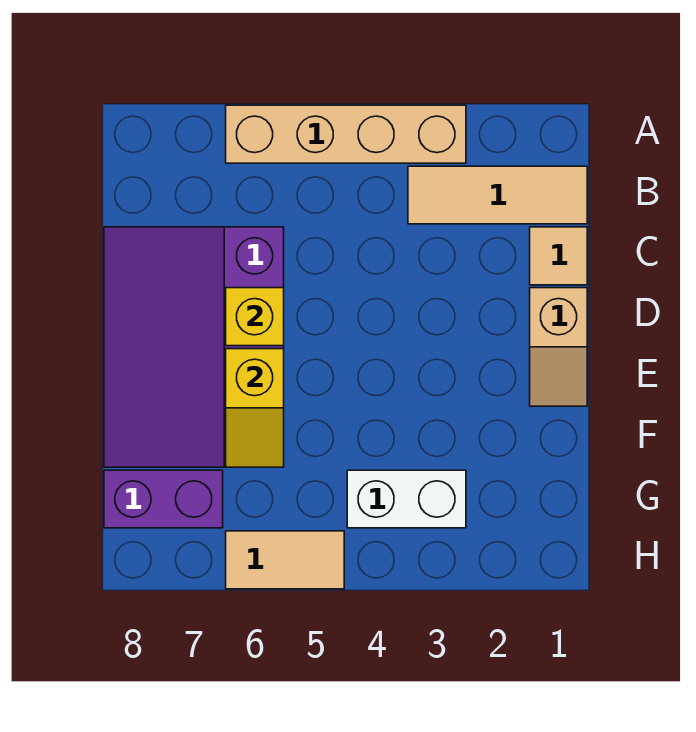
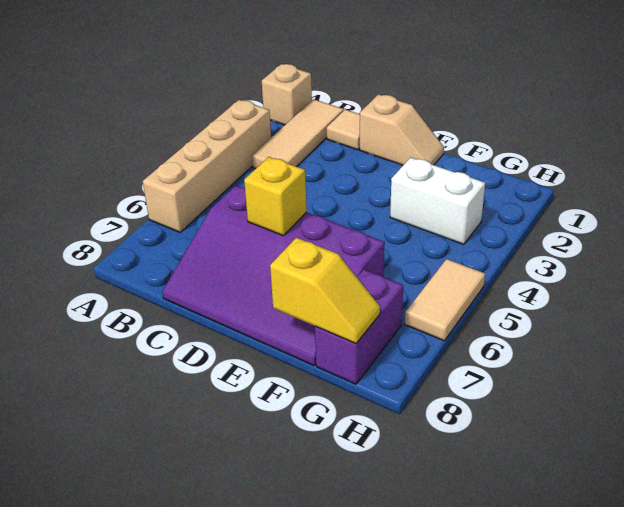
none -> tan brick A1 level 1
yellow slope E6:F6 level 2 top E -> yellow slope F8:G8 level 2 top F
white brick G3:G4 level 1 -> white brick F3:G3 level 1

